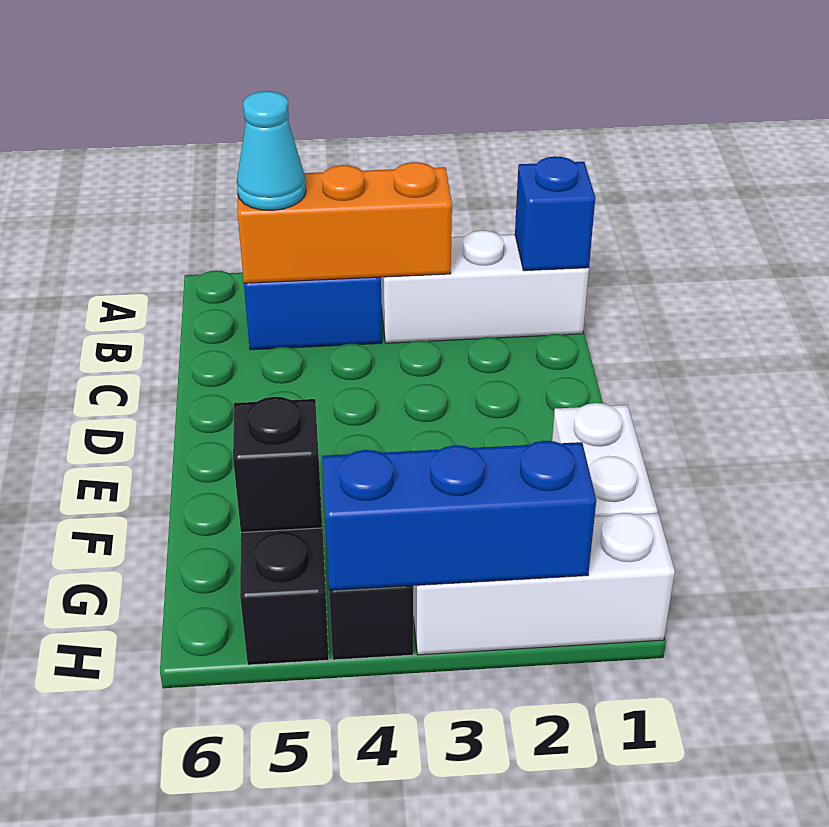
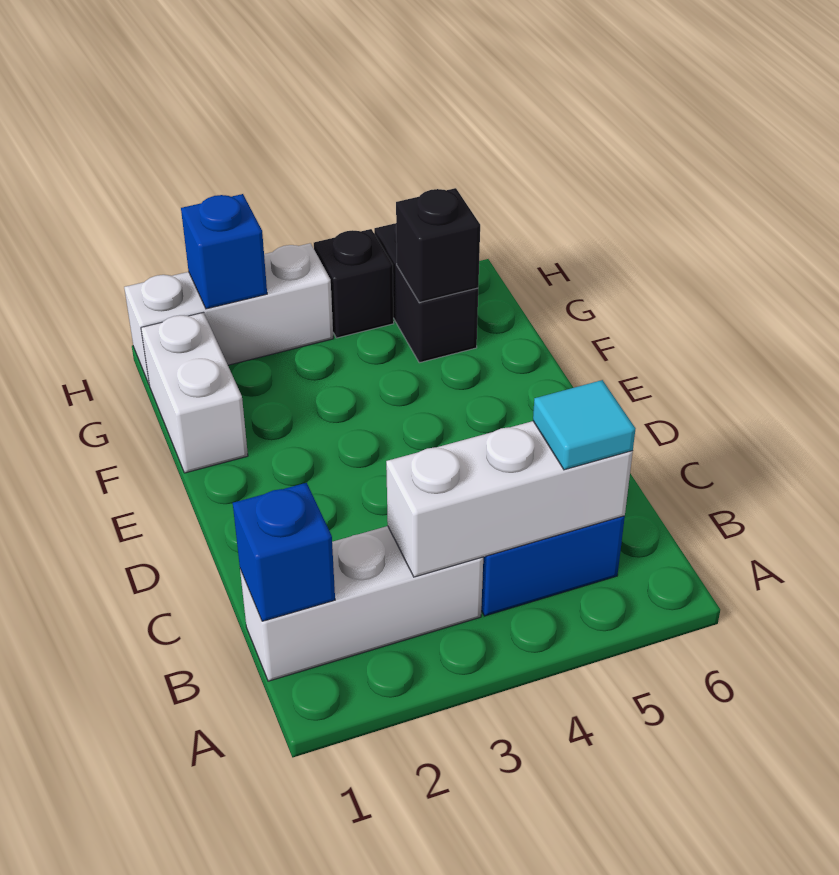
orange brick B3:B5 level 2 -> white brick B3:B5 level 2
cyan cone B5 level 3 -> cyan tile B5 level 3
blue brick H2:H4 level 2 -> blue brick H2 level 2

